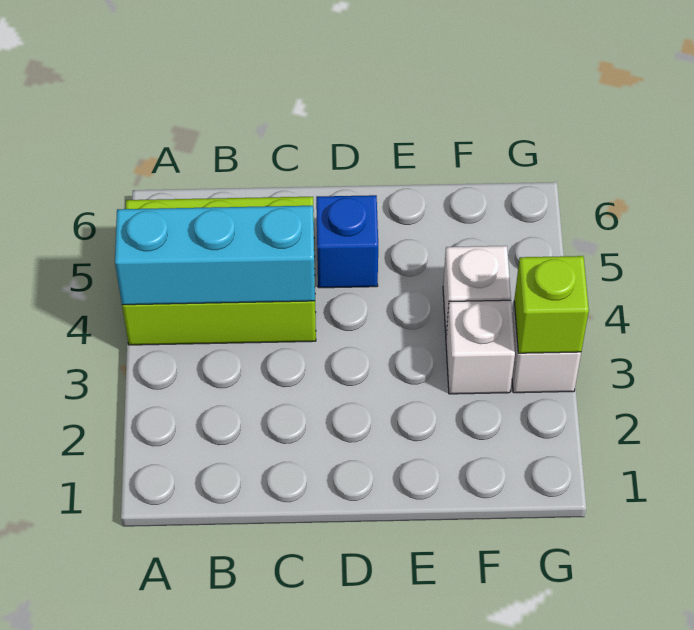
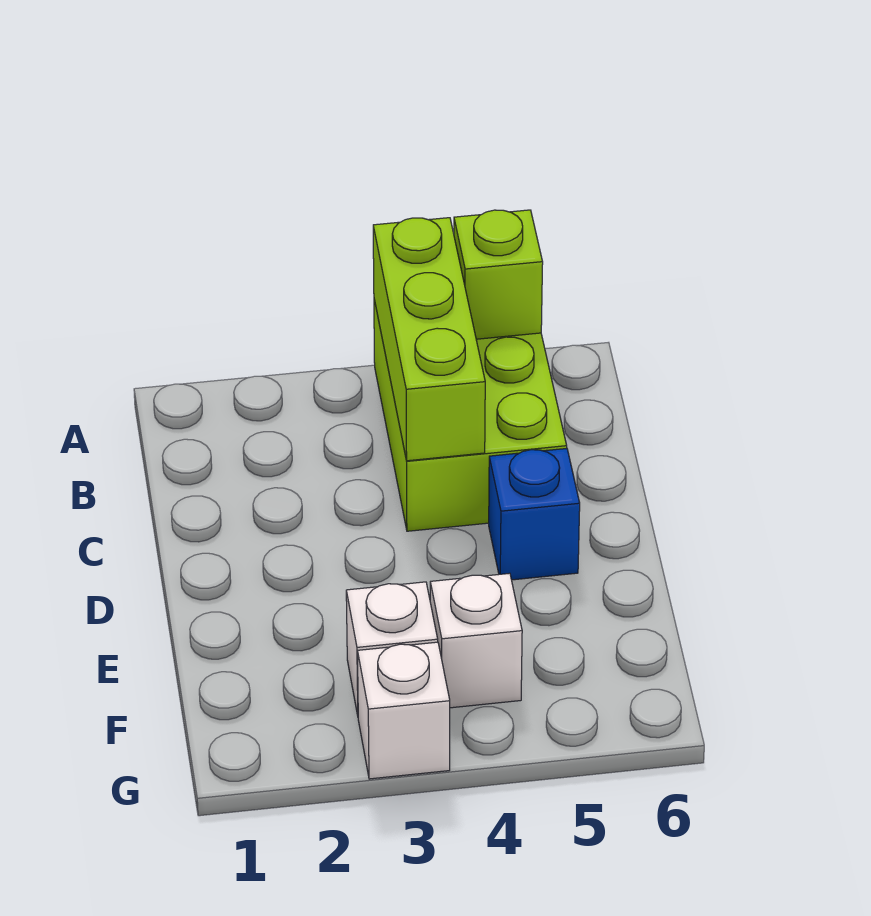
cyan brick A4:C4 level 2 -> lime brick A4:C4 level 2
lime brick G3 level 2 -> lime brick A5 level 2

